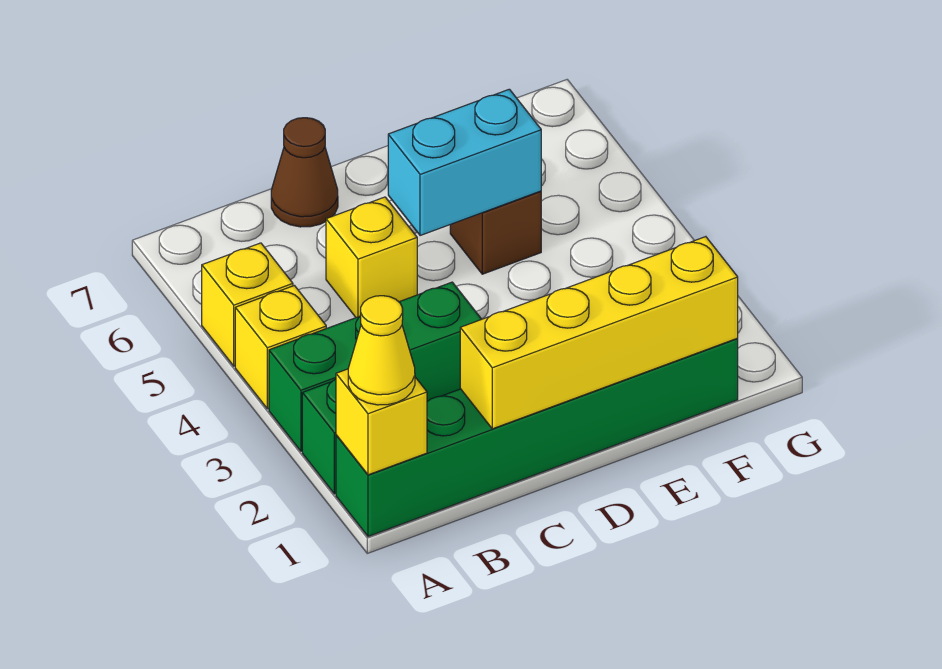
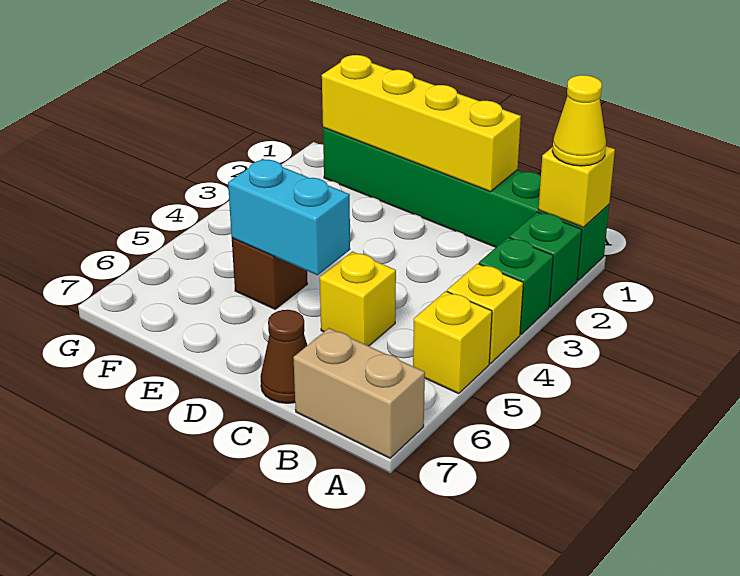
green brick A3:C3 level 1 -> green brick A3 level 1
none -> tan brick A7:B7 level 1

